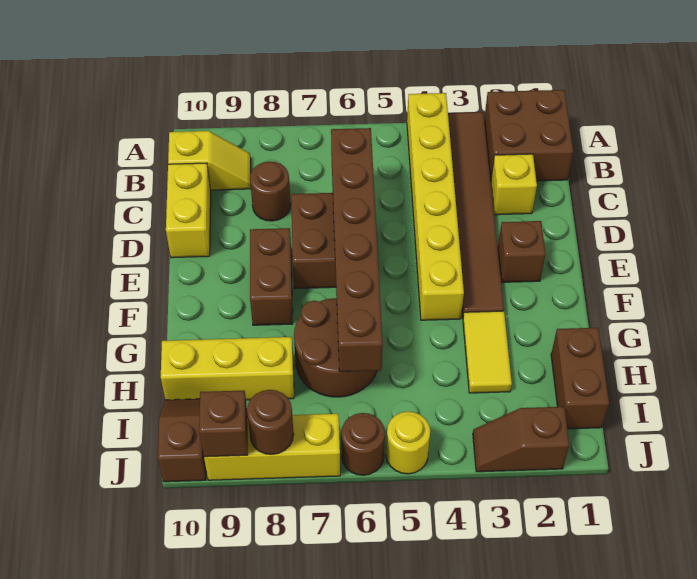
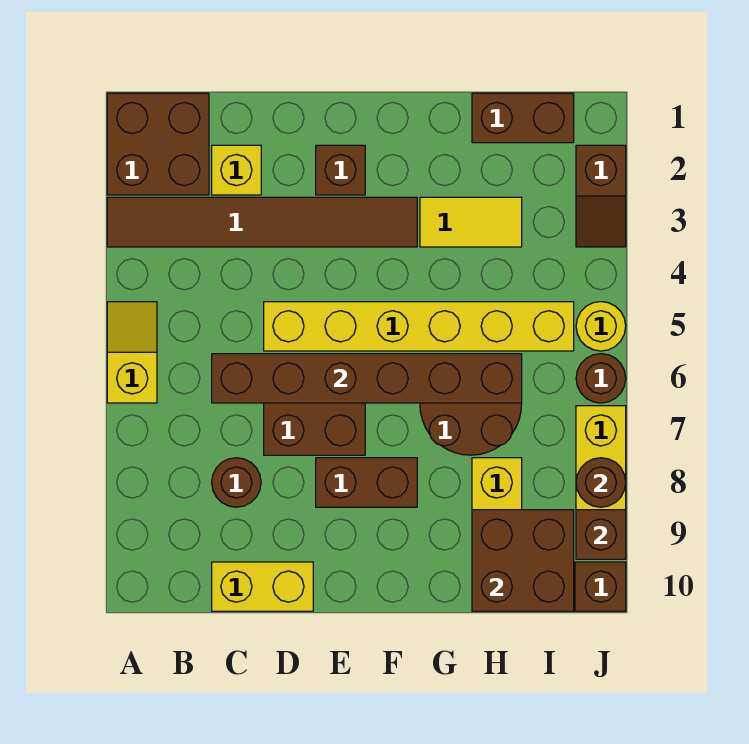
yellow brick A4:F4 level 1 -> yellow brick D5:I5 level 1
yellow slope B9:B10 level 1 top 10 -> yellow slope A5:A6 level 1 top 6
none -> brown brick H9:I10 level 2

